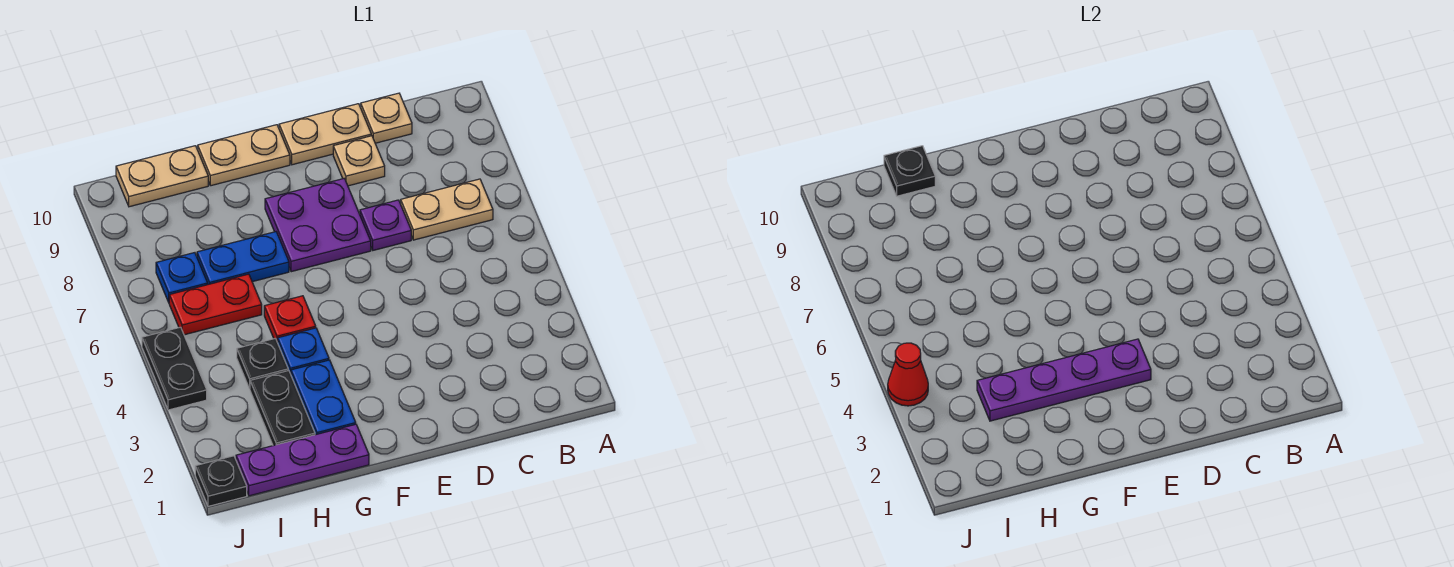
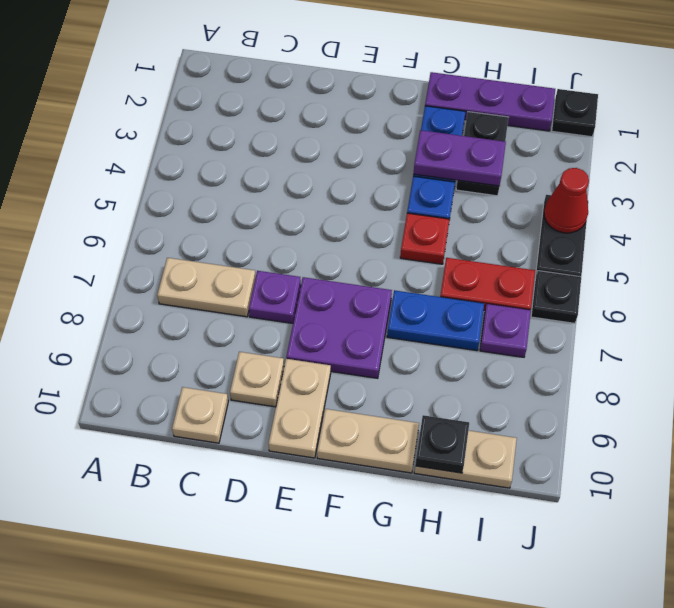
tan plate D10:E10 level 1 -> tan plate E9:E10 level 1
purple plate E3:H3 level 2 -> purple plate G3:H3 level 2
black plate H4 level 1 -> black plate J6 level 1
blue plate I7 level 1 -> purple plate I7 level 1

